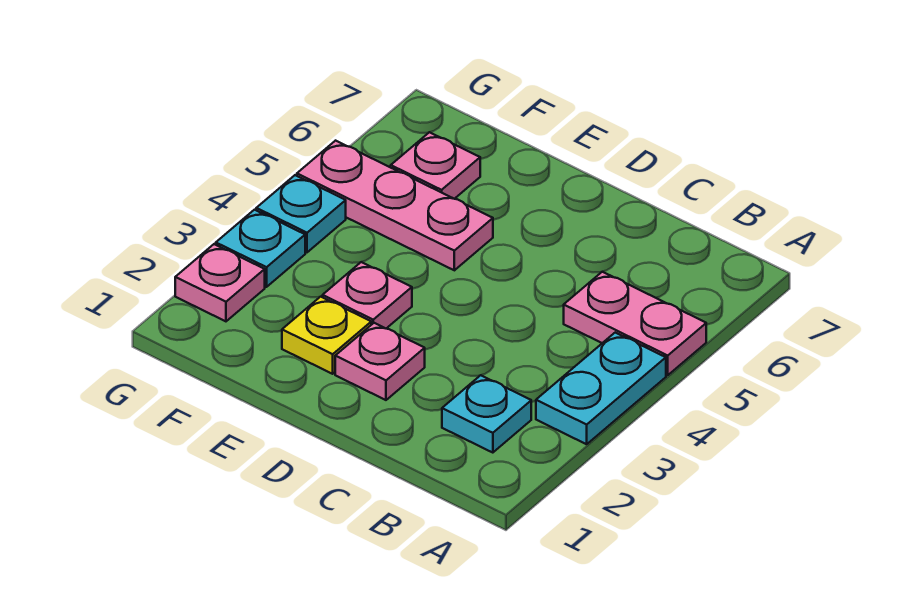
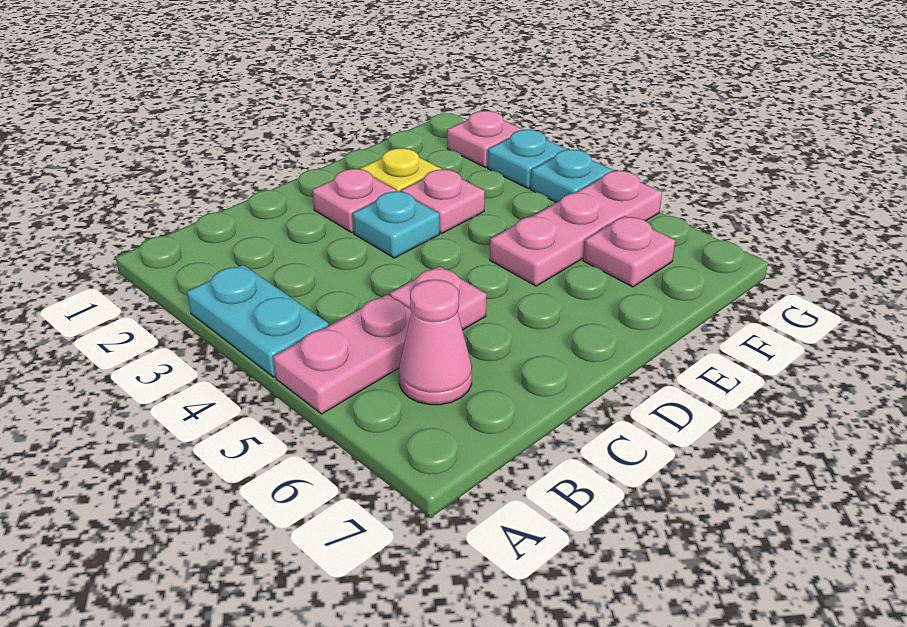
cyan plate B2 level 1 -> cyan plate D3 level 1
none -> pink cone B6 level 1
none -> pink plate C5 level 1

